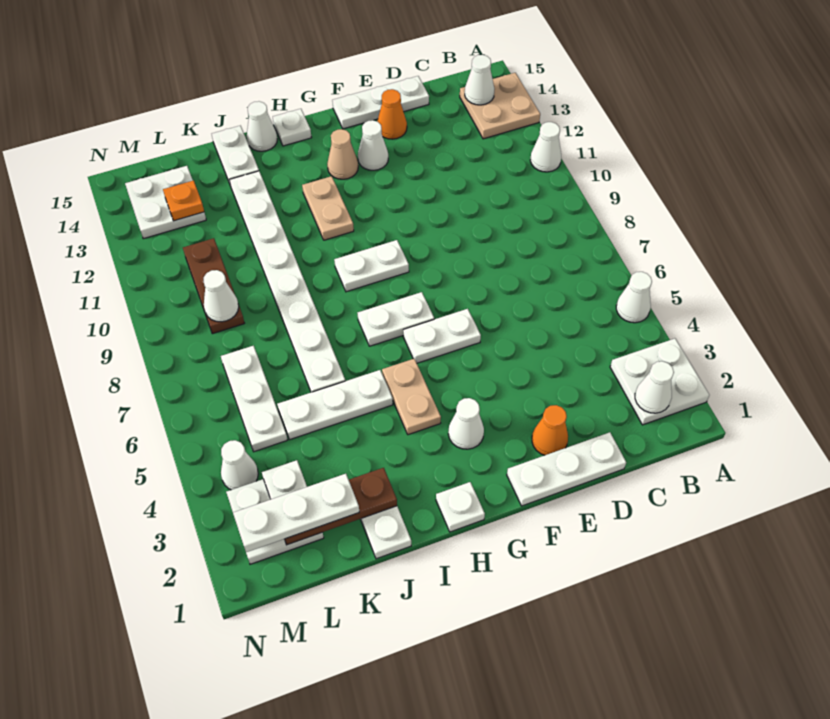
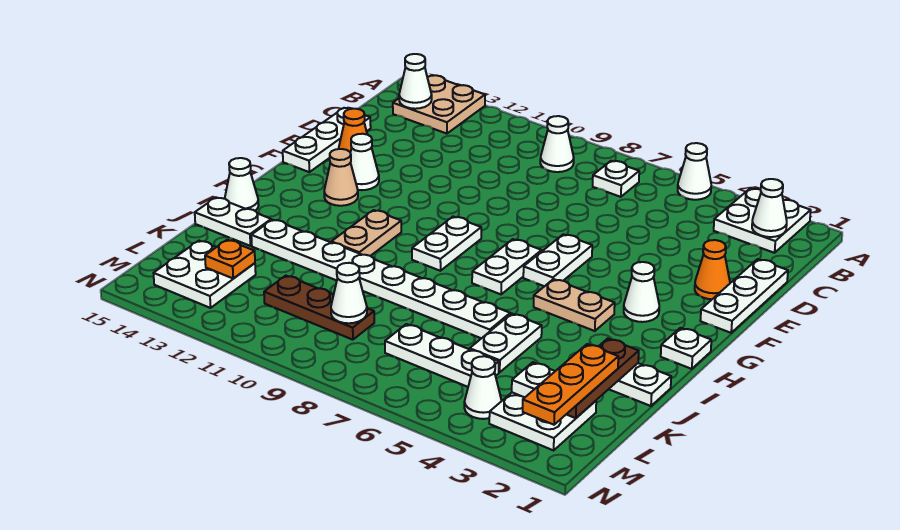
white cone A11 level 1 -> white cone B9 level 1
tan plate H11:H12 level 1 -> tan plate H11:I11 level 1
white plate H15 level 1 -> white plate B7 level 1
white plate I5:K5 level 1 -> white plate J5:K5 level 1
white plate K2:M2 level 3 -> orange plate K2:M2 level 3

